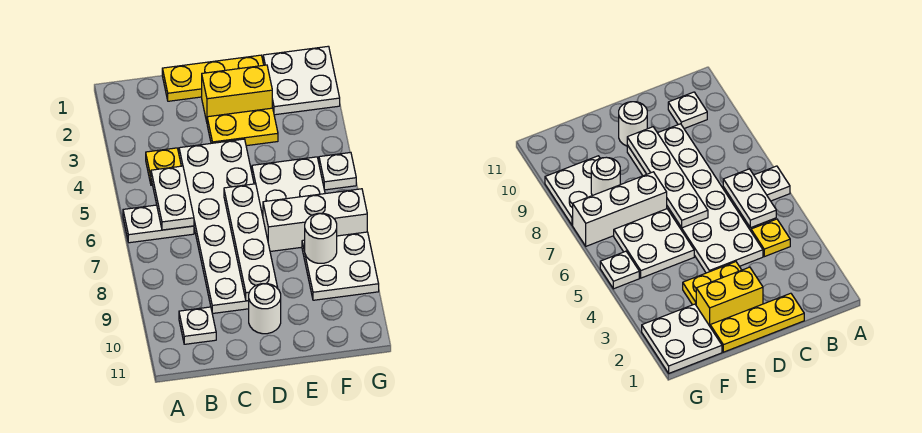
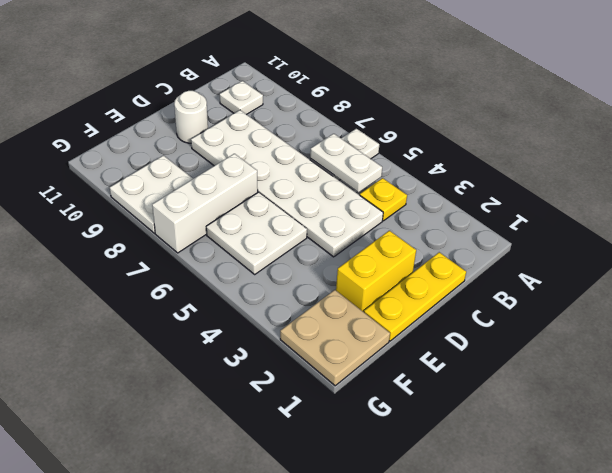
yellow plate D3:E3 level 1 -> none
white plate D6:D9 level 2 -> none
white plate F1:G2 level 1 -> tan plate F1:G2 level 1
white round brick F8 level 2 -> none
white plate G5 level 1 -> none

